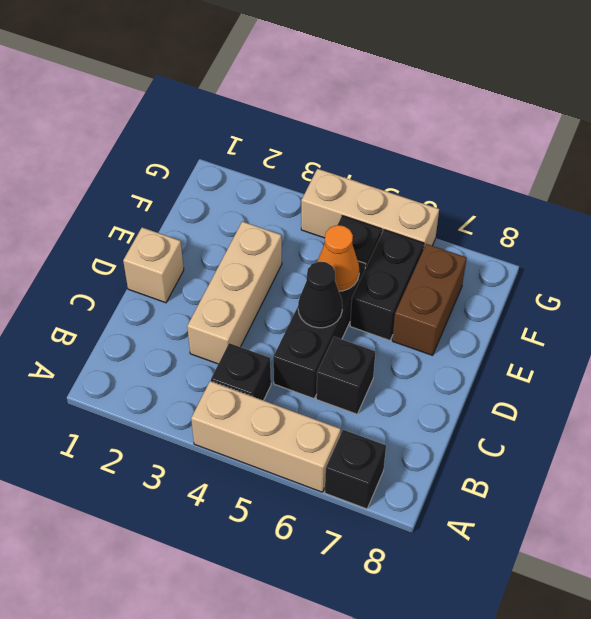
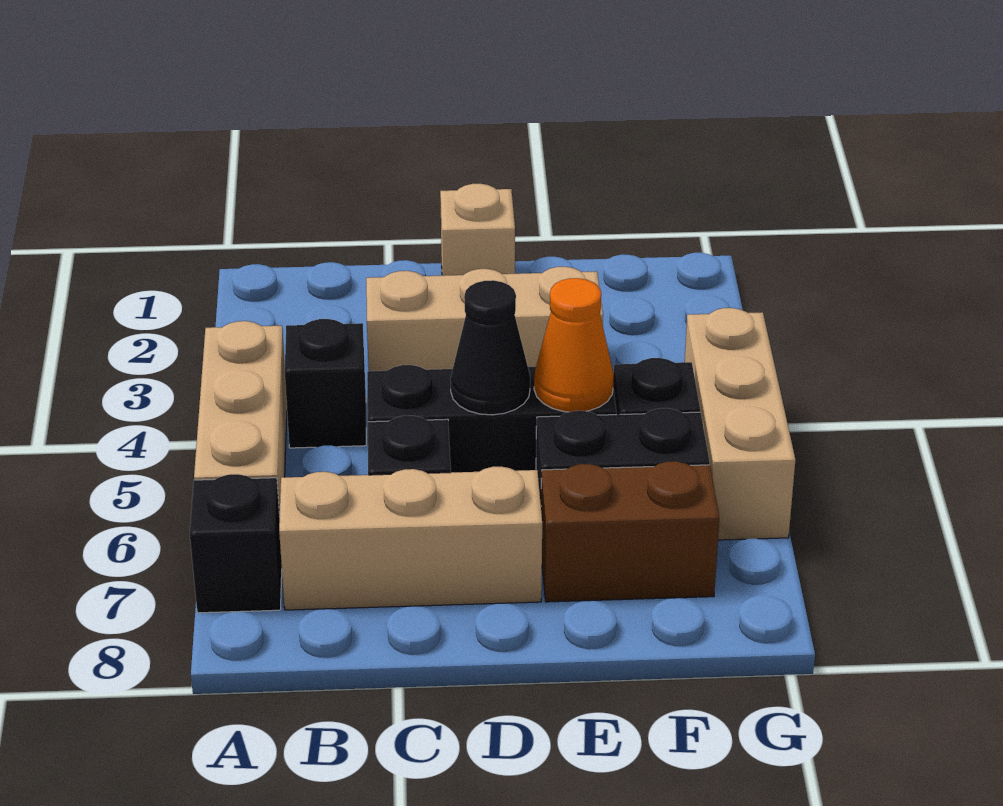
none -> tan brick B7:D7 level 1

